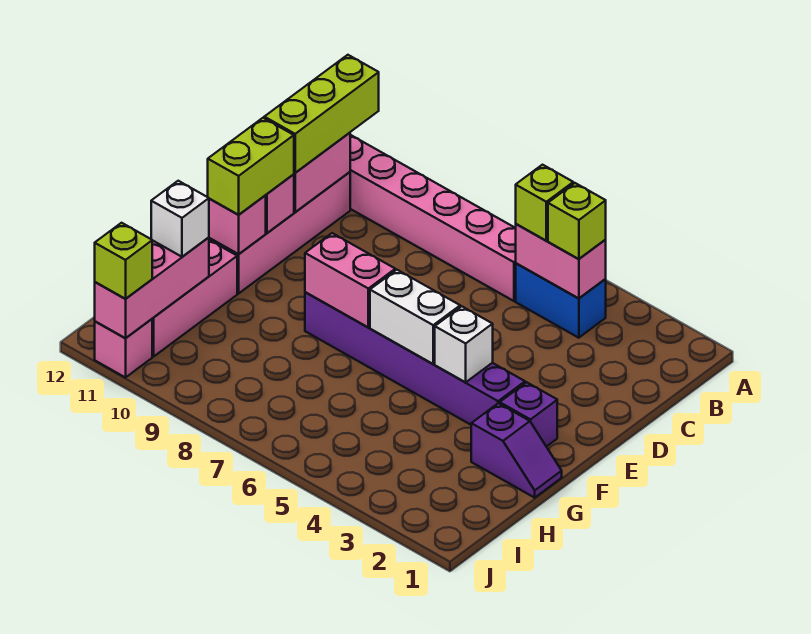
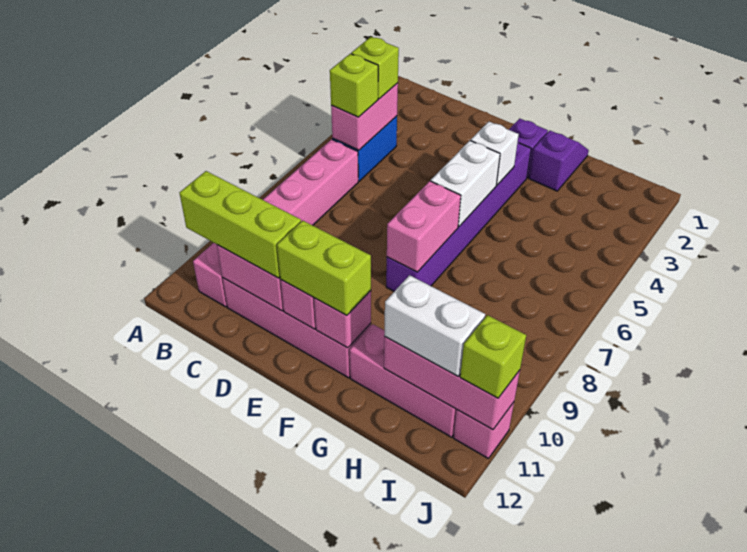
white brick H11 level 3 -> white brick H11:I11 level 3

